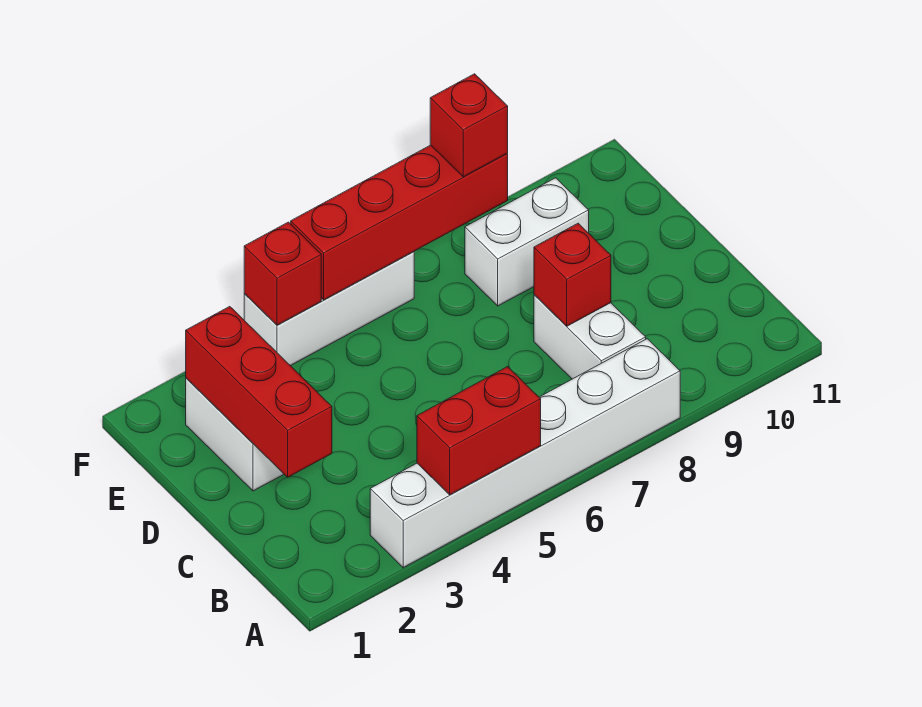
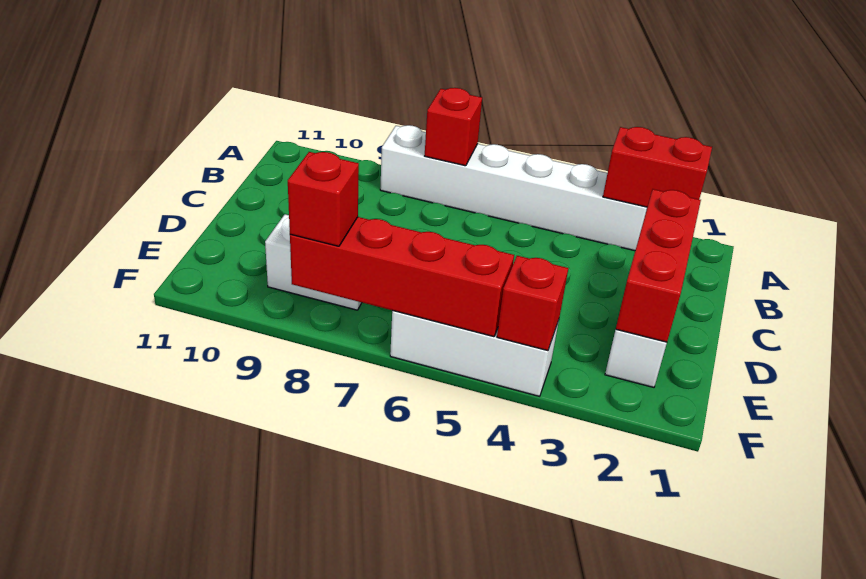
red brick A4:A5 level 2 -> red brick A2:A3 level 2
white brick B8:C8 level 1 -> none
red brick C8 level 2 -> red brick A7 level 2

